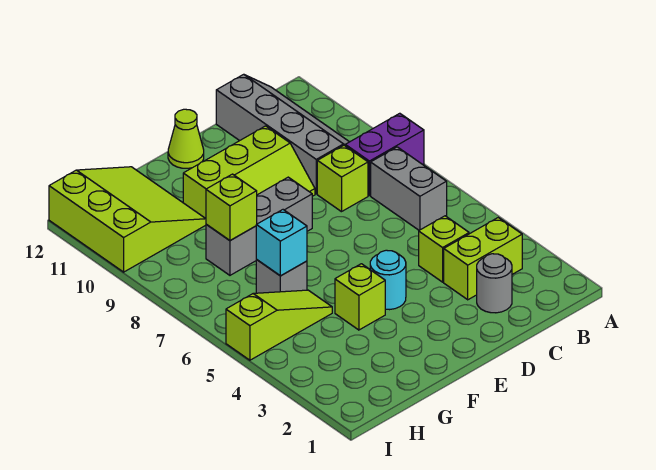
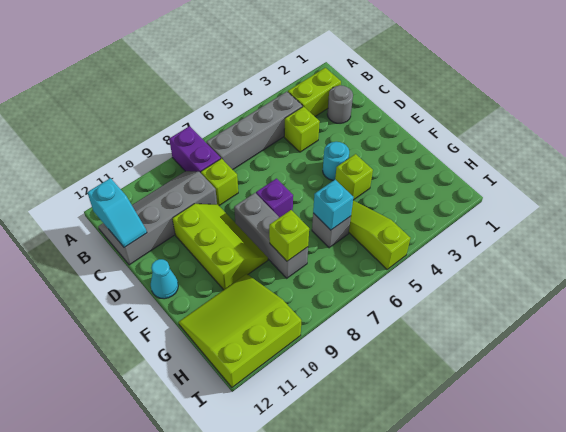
lime brick B3:C3 level 1 -> lime brick B2:B3 level 1
grey brick B6:B7 level 1 -> grey brick B4:B7 level 1
none -> cyan slope B12:C12 level 2 top B
none -> purple brick E7 level 1
lime cone E12 level 1 -> cyan cone E12 level 1

